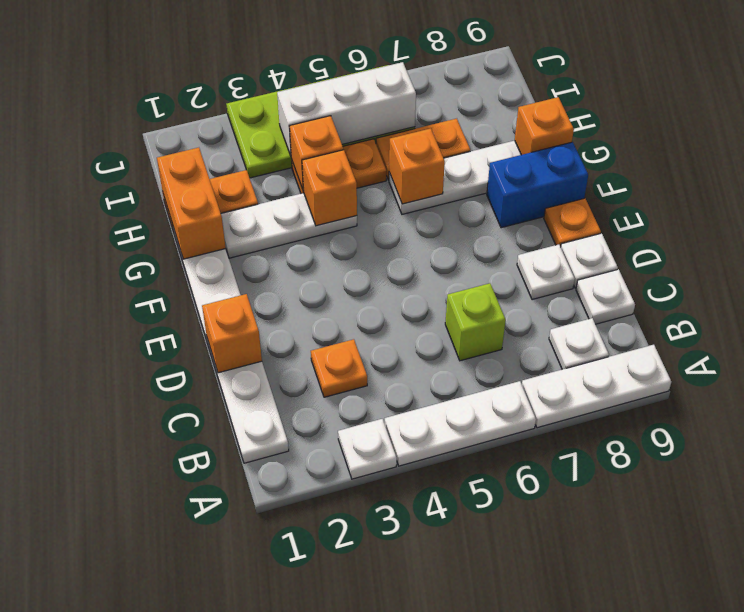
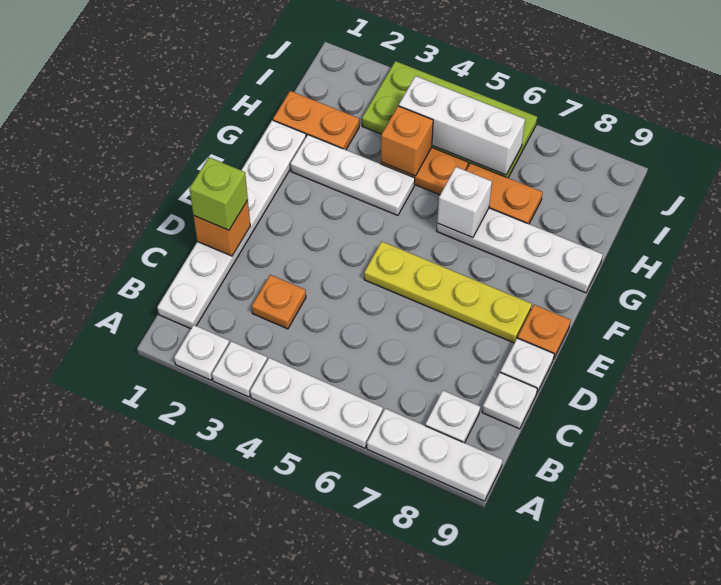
lime brick C6 level 1 -> lime brick D1 level 3
white plate D8 level 1 -> white plate A2 level 1
none -> yellow plate E5:E8 level 1
blue brick F8:F9 level 1 -> none
orange brick G1:H1 level 2 -> none
orange brick G4 level 2 -> none
orange brick G6 level 2 -> white brick G6 level 2
orange brick G9 level 2 -> none

